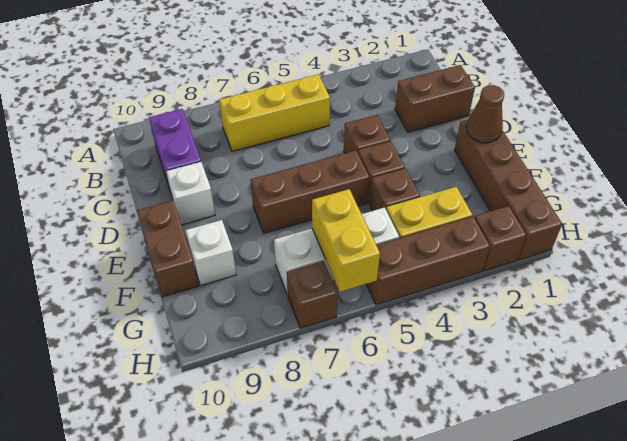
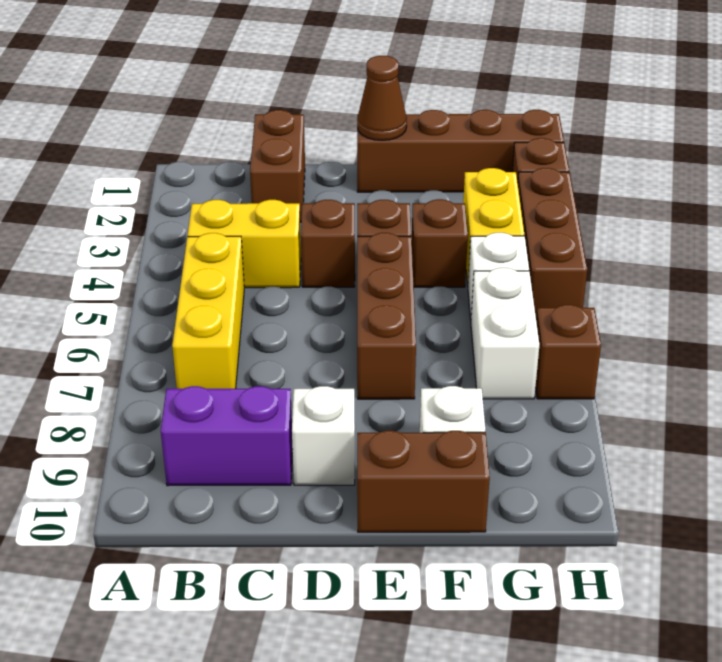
yellow brick G6:H6 level 2 -> yellow brick B4:C4 level 1

